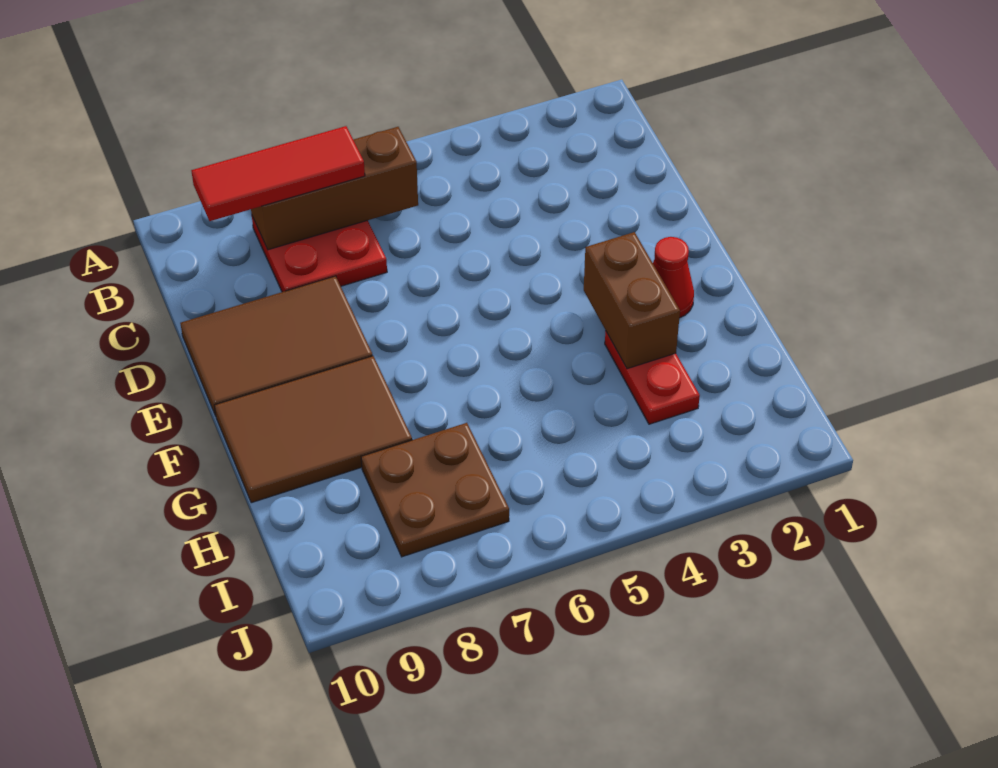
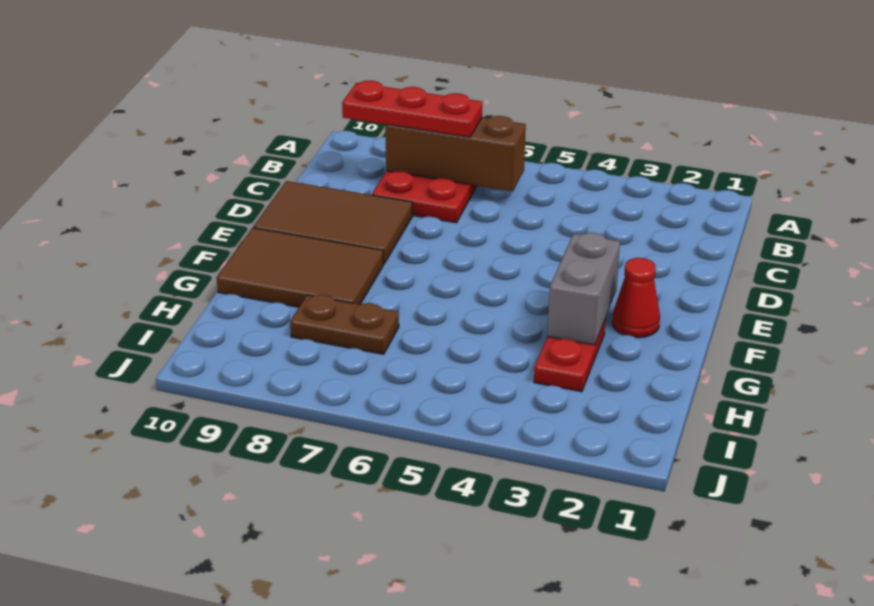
red tile B7:B9 level 3 -> red plate B7:B9 level 3
brown brick F3:G3 level 2 -> grey brick F3:G3 level 2
brown plate H7:I8 level 1 -> brown plate H7:H8 level 1

